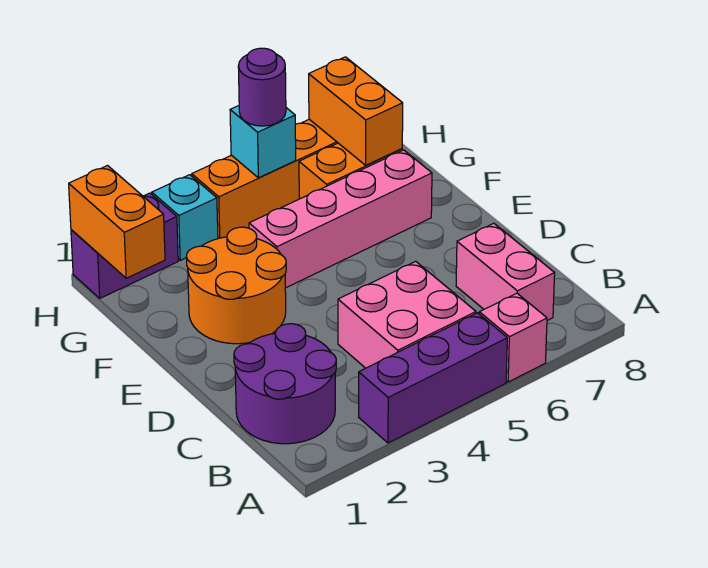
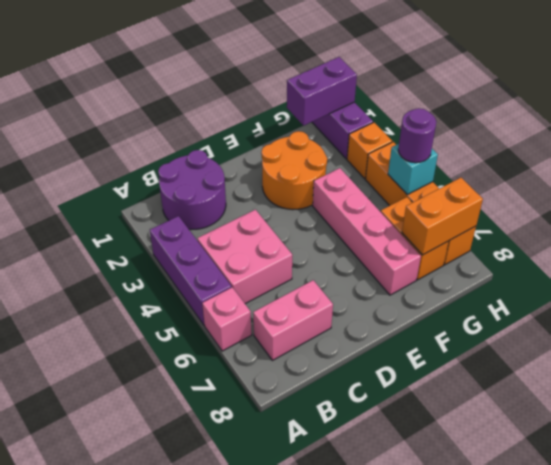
orange brick G1:H1 level 2 -> purple brick G1:H1 level 2
cyan brick H3 level 1 -> orange brick H3 level 1

